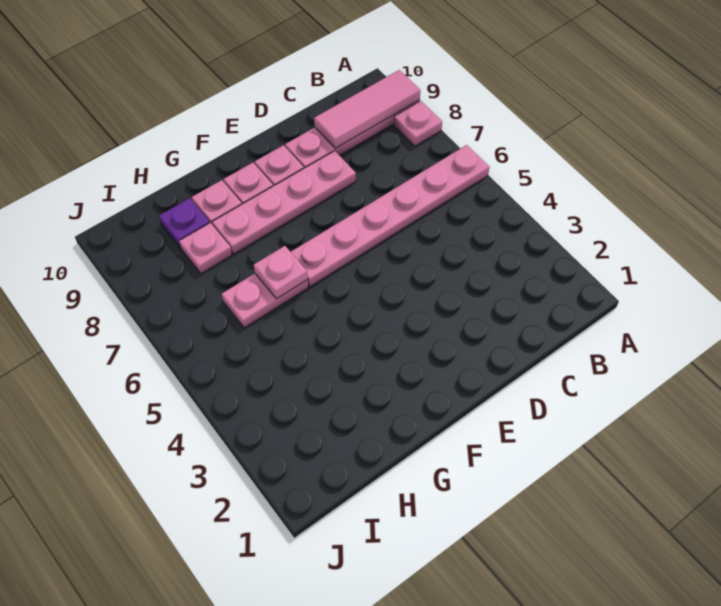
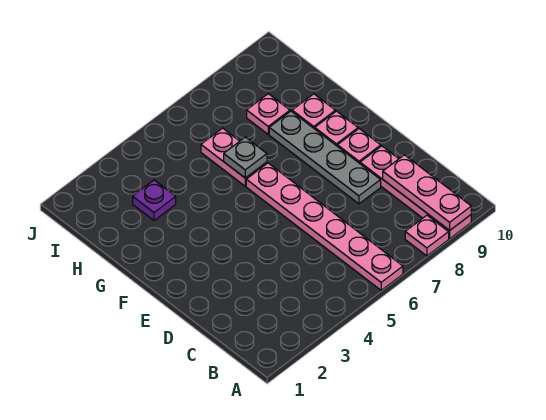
pink tile A9:C9 level 2 -> pink plate A9:C9 level 2
pink plate D8:G8 level 1 -> grey plate D8:G8 level 1
pink plate G6 level 2 -> grey plate G6 level 2
purple plate H9 level 1 -> purple plate H3 level 1

